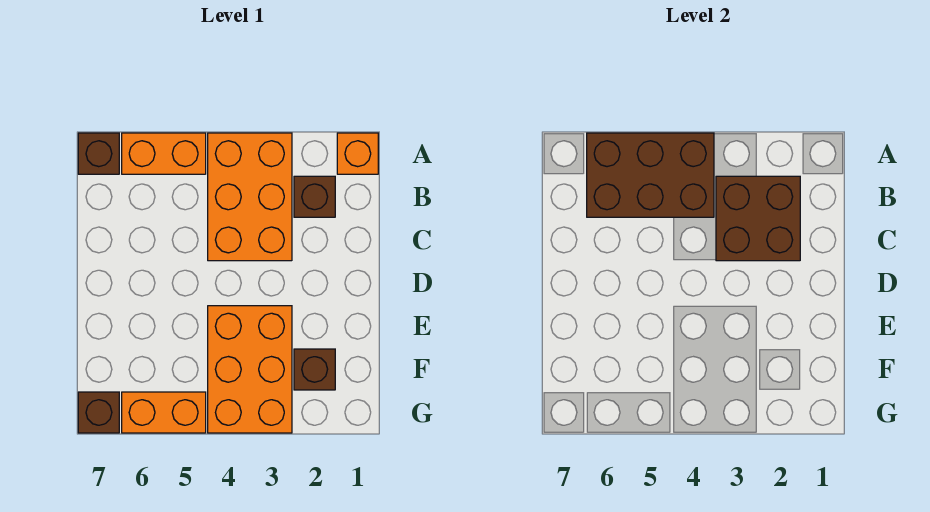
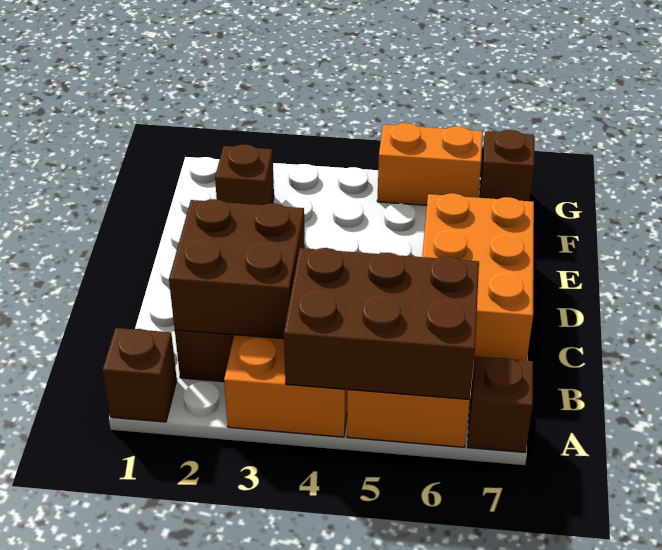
orange brick A1 level 1 -> brown brick A1 level 1
orange brick E3:G4 level 1 -> orange brick C6:E7 level 1

